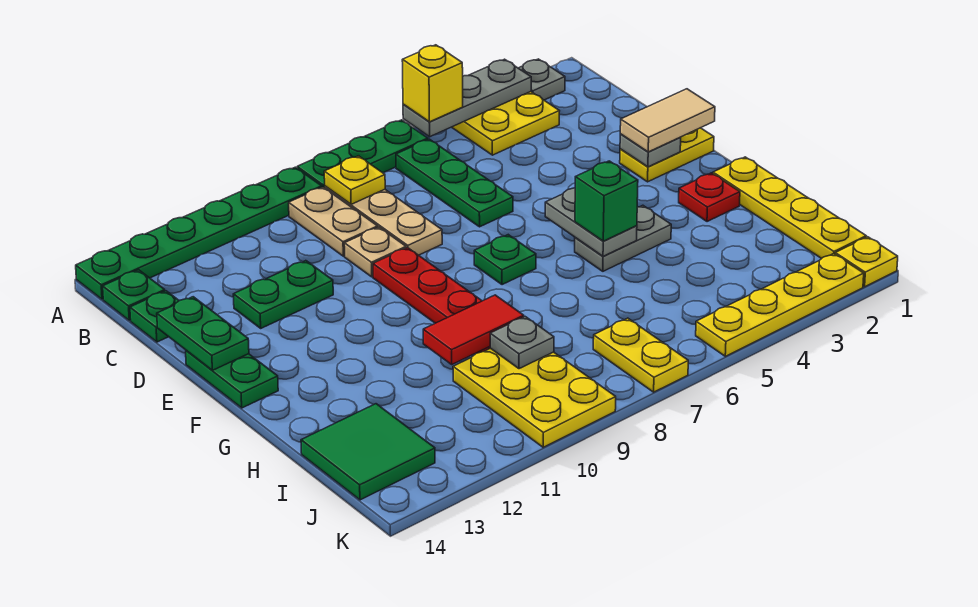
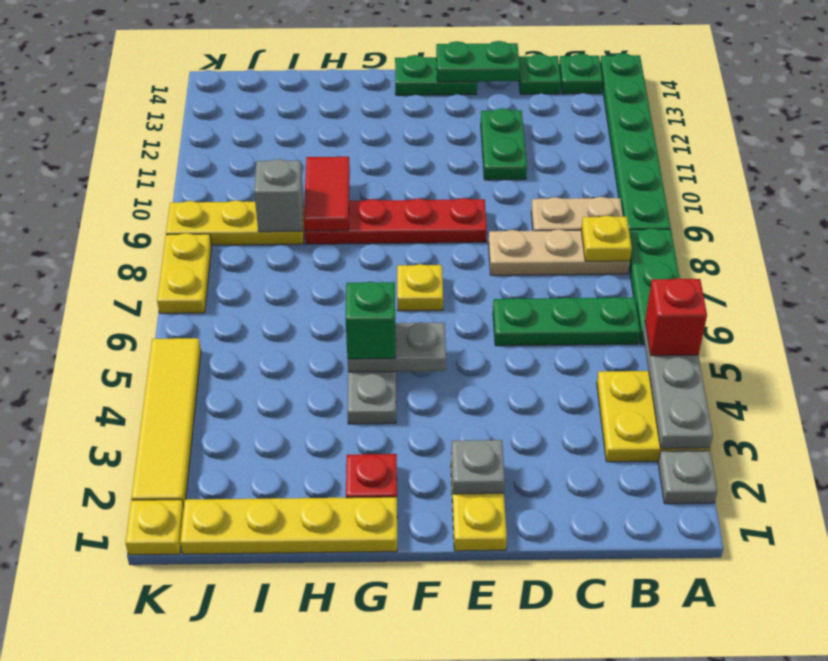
yellow brick A5 level 3 -> red brick A5 level 3
tan plate D9 level 1 -> none
tan tile E1:E2 level 3 -> none
green plate F7 level 1 -> yellow plate F7 level 1
yellow plate I9:K10 level 1 -> yellow plate I9:K9 level 1
grey plate I9 level 2 -> grey brick I9 level 2
green tile I13:J14 level 1 -> none
yellow plate J7:K7 level 1 -> yellow plate K7:K8 level 1
yellow plate K2:K5 level 1 -> yellow tile K2:K5 level 1

